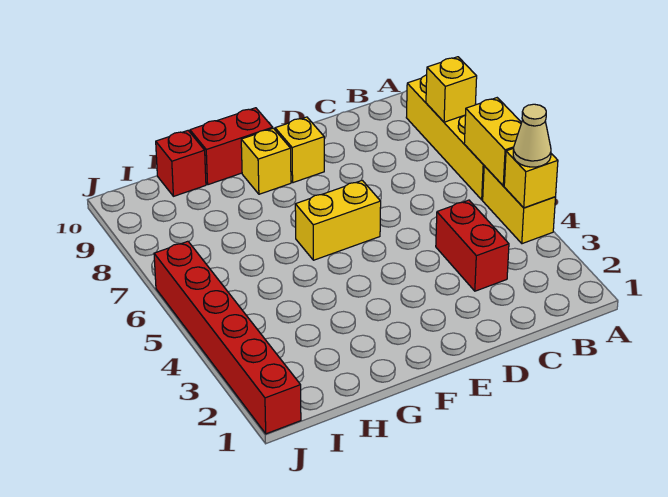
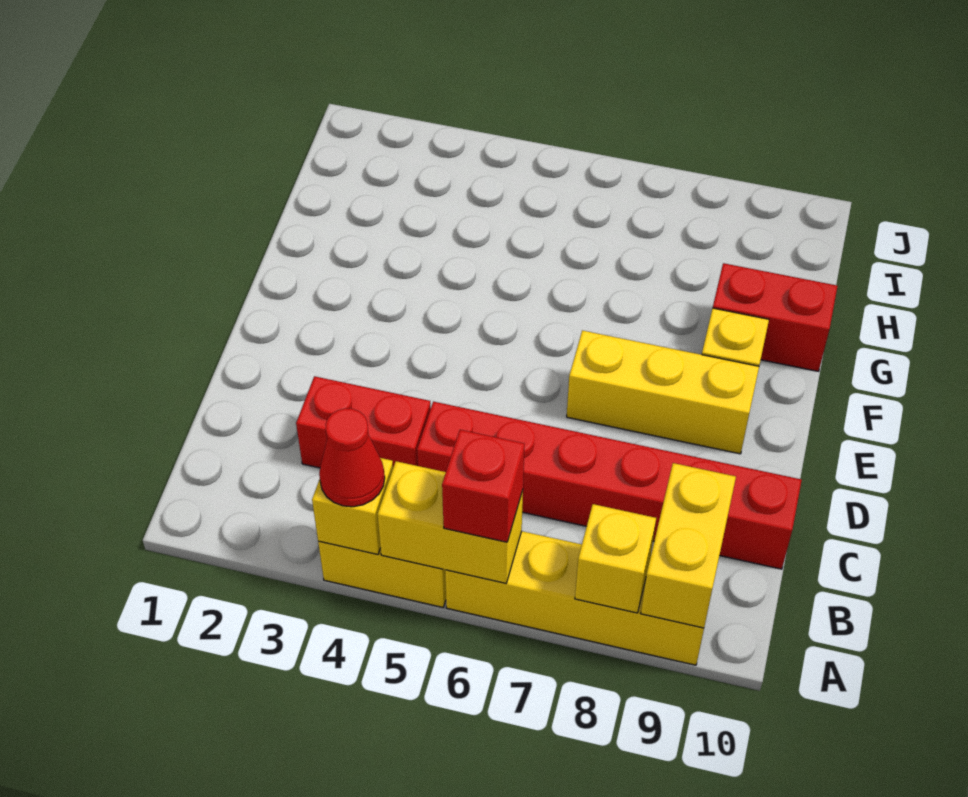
tan cone A4 level 3 -> red cone A4 level 3
yellow brick E6:F6 level 1 -> yellow brick A9:B9 level 2
yellow brick E9 level 1 -> yellow brick E7:E9 level 1
red brick F10:G10 level 1 -> red brick G9:G10 level 1
red brick H10 level 1 -> red brick A6 level 3
red brick J1:J6 level 1 -> red brick C5:C10 level 1

